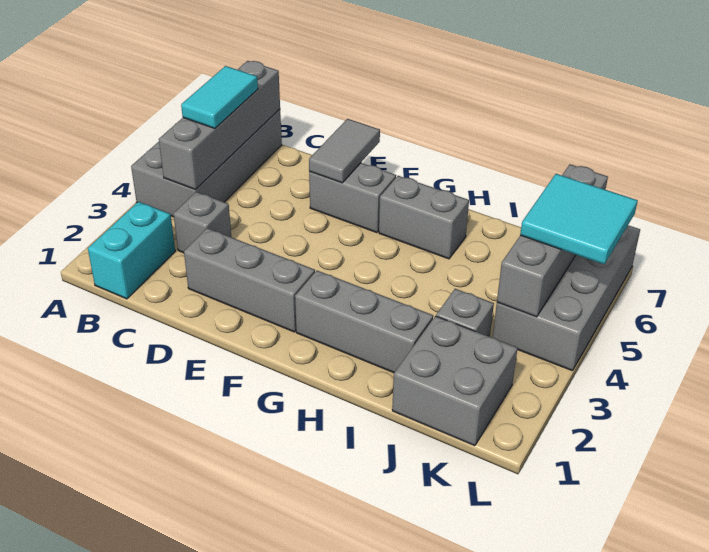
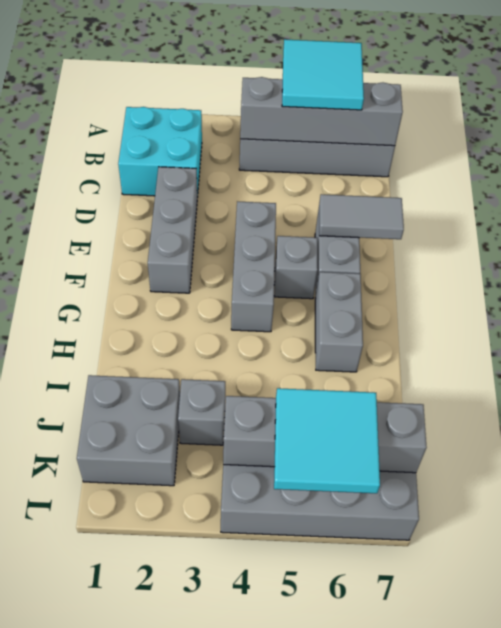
cyan brick B1:B2 level 1 -> cyan brick B1:C2 level 1
cyan tile B5:B6 level 3 -> cyan tile A5:B6 level 3
grey brick C3 level 1 -> grey brick F5 level 1
grey brick G2:I2 level 1 -> grey brick E4:G4 level 1

